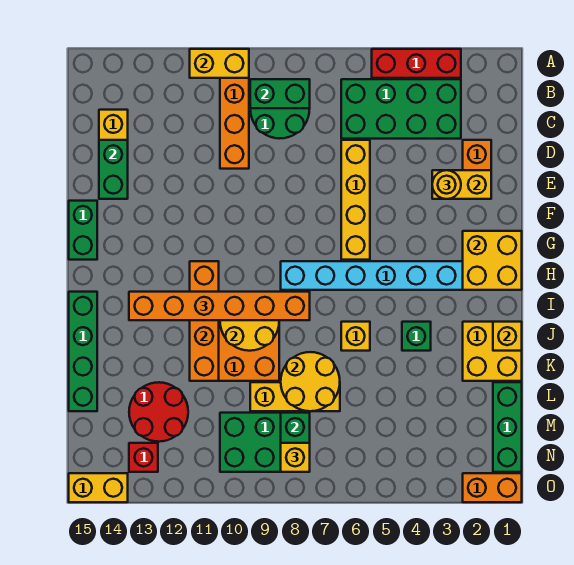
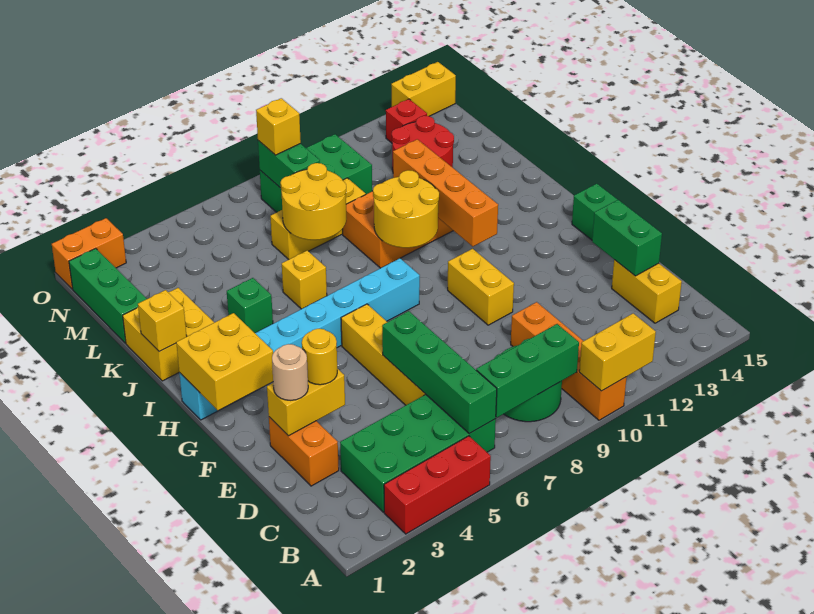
green brick B8:B9 level 2 -> green brick B7:B9 level 2
none -> tan round brick E2 level 3
none -> yellow brick F10:G10 level 1
orange brick I8:I13 level 3 -> none
green brick I15:L15 level 1 -> green brick B6:E6 level 2

